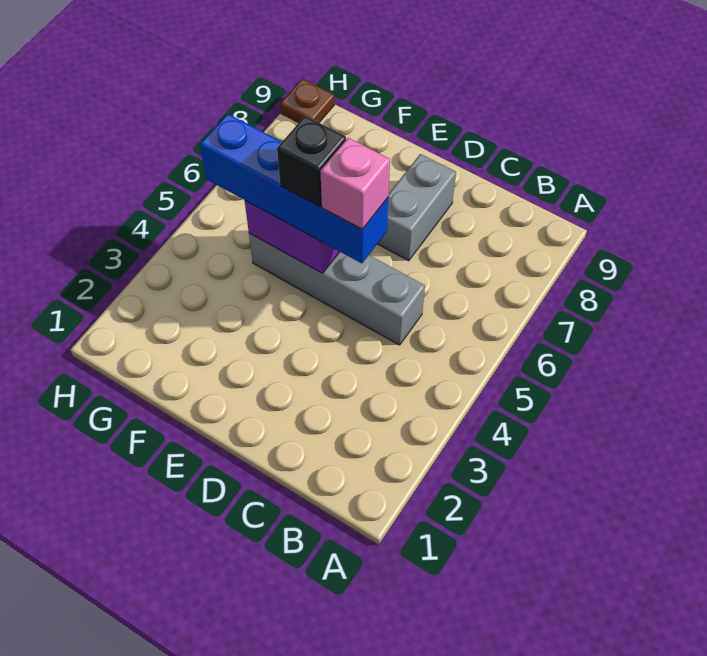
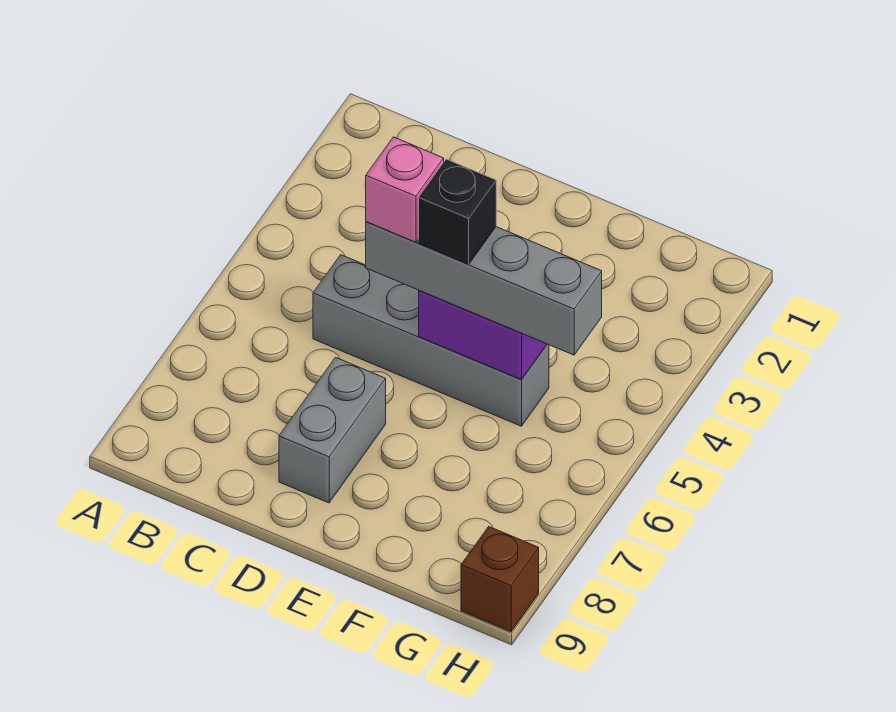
blue brick D5:G5 level 3 -> grey brick D5:G5 level 3
brown plate H9 level 1 -> brown brick H9 level 1

